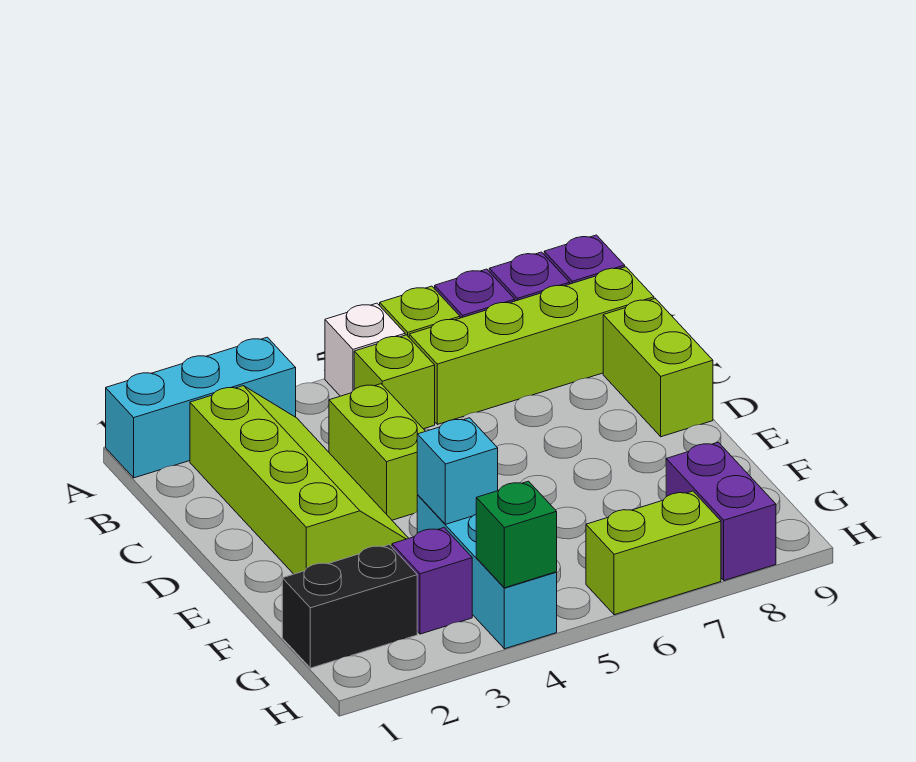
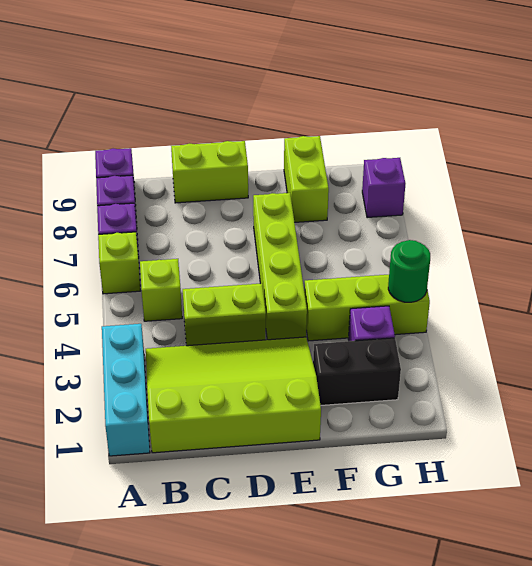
white brick A5 level 1 -> none
lime slope B2:E3 level 1 top 2 -> lime slope B1:E3 level 1 top 1
lime brick B6:B9 level 1 -> lime brick E4:E7 level 1
cyan brick F4:H4 level 1 -> lime brick F4:H4 level 1
cyan brick F4 level 2 -> none
black brick G1:G2 level 1 -> black brick F2:G2 level 1
purple brick G8:H8 level 1 -> purple brick H8 level 1
green brick H4 level 2 -> green round brick H4 level 2
lime brick H6:H7 level 1 -> lime brick F8:F9 level 1

